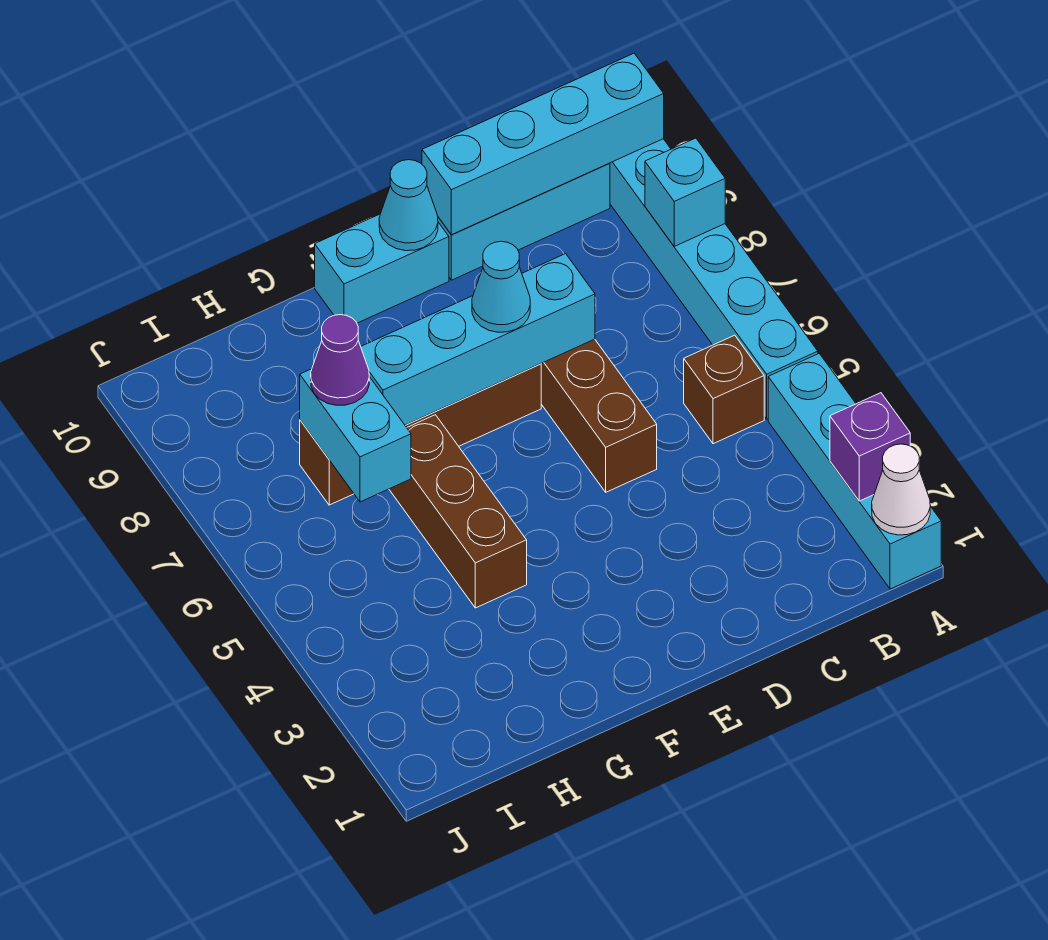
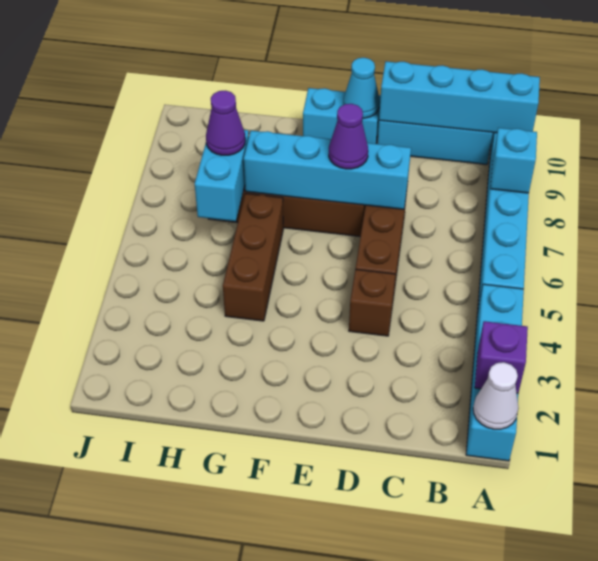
brown brick B5 level 1 -> brown brick D4 level 1
cyan cone E7 level 3 -> purple cone E7 level 3

